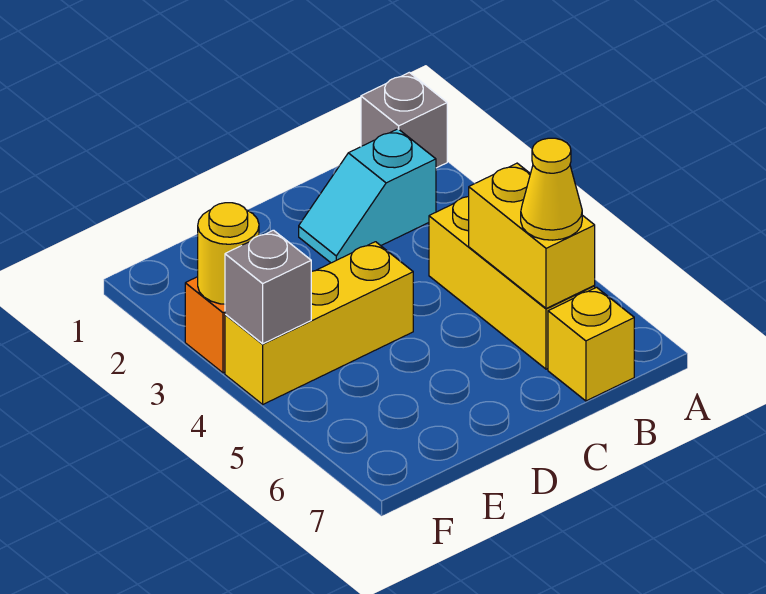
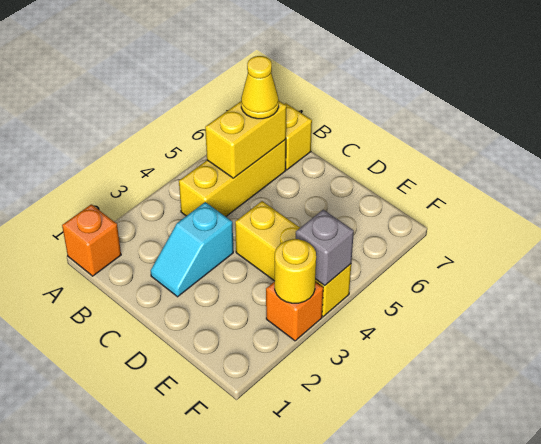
grey brick A1 level 1 -> orange brick A1 level 1
cyan slope B2:C2 level 1 top B -> cyan slope C2:C3 level 1 top 3

